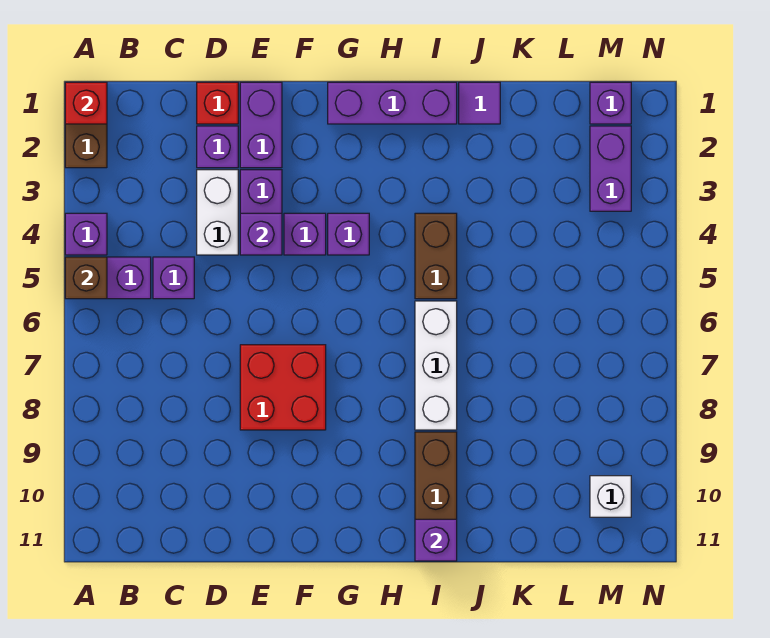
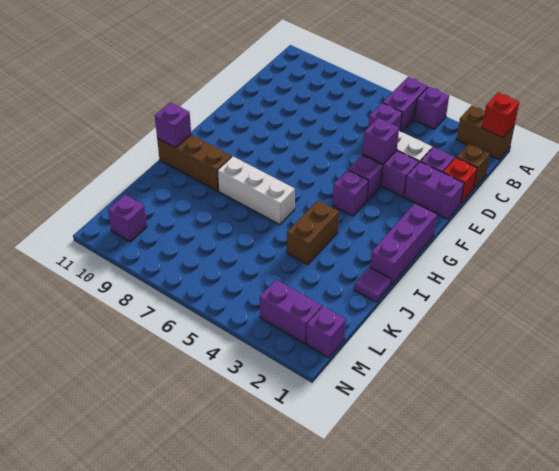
brown brick A5 level 2 -> brown brick C1 level 1
red brick E7:F8 level 1 -> none
brown brick I4:I5 level 1 -> brown brick I4:J4 level 1
white brick M10 level 1 -> purple brick M10 level 1

